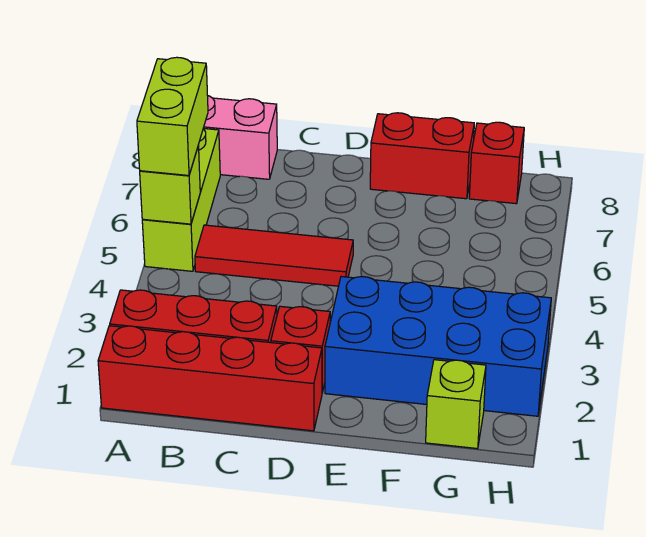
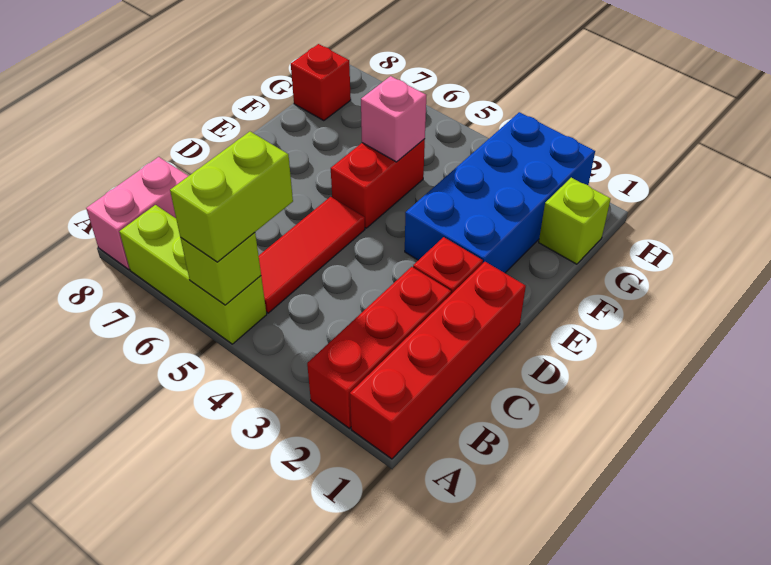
lime brick A5:A6 level 3 -> lime brick A5:B5 level 3
red brick E8:F8 level 1 -> red brick E5:F5 level 1
none -> pink brick F5 level 2

